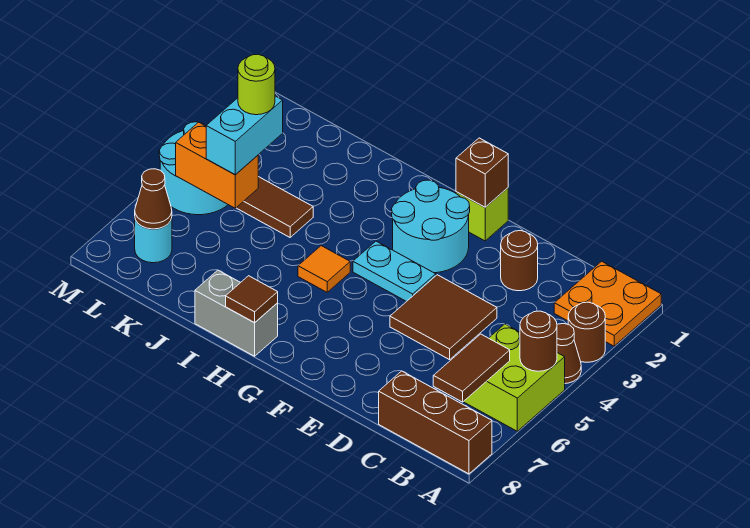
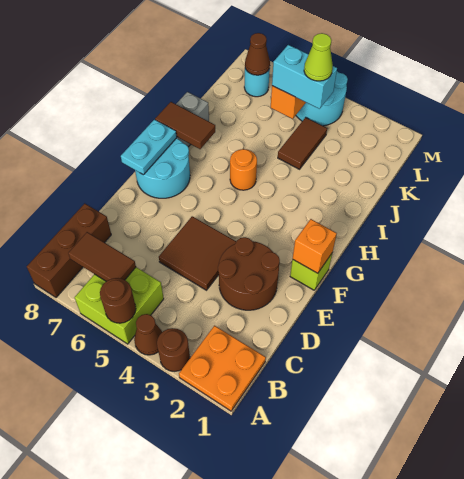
brown round brick D2 level 1 -> brown round brick D2:E3 level 1
brown brick F1 level 2 -> orange brick F1 level 2
cyan round brick F2:G3 level 1 -> cyan round brick F7:G8 level 1
cyan plate F4:G4 level 1 -> cyan plate F8:G8 level 2
orange tile H5 level 1 -> orange round brick H5 level 1
brown tile H8 level 2 -> brown tile H7:H8 level 2
lime round brick K4 level 4 -> lime cone K4 level 4

